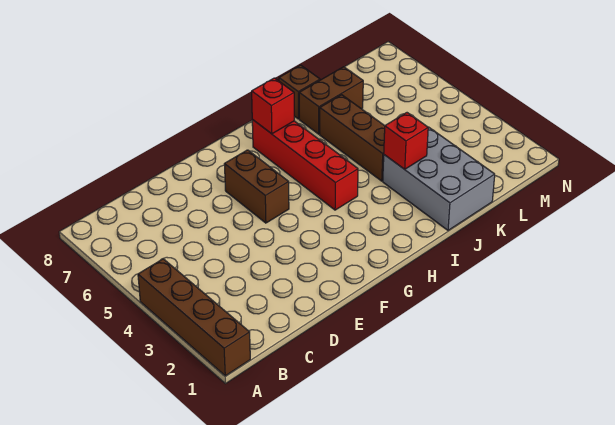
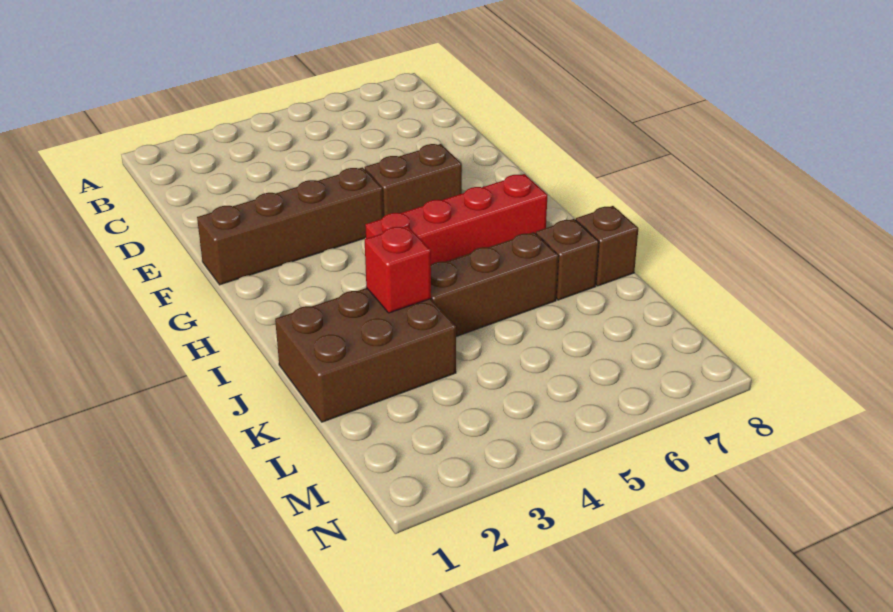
brown brick A1:A4 level 1 -> brown brick F1:F4 level 1
red brick H7 level 2 -> none
grey brick J1:K3 level 1 -> brown brick J1:K3 level 1
brown brick J7:K7 level 1 -> brown brick J7 level 1

